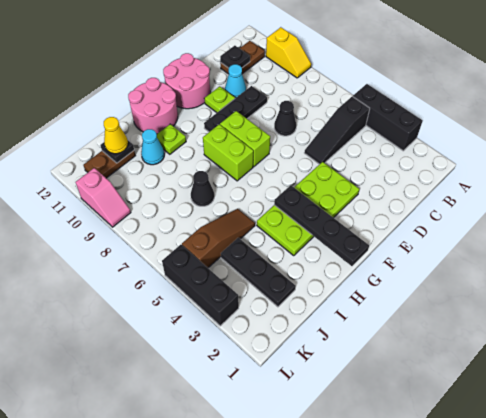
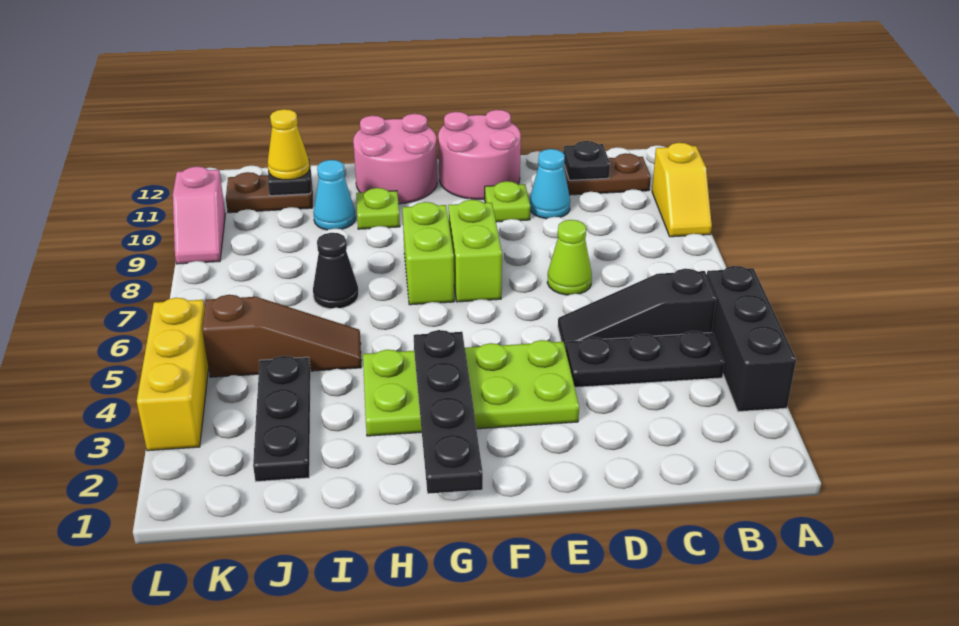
black cone D7 level 1 -> lime cone D7 level 1
black plate D9:F9 level 1 -> black plate B4:D4 level 1
black brick L3:L5 level 1 -> yellow brick L3:L5 level 1

